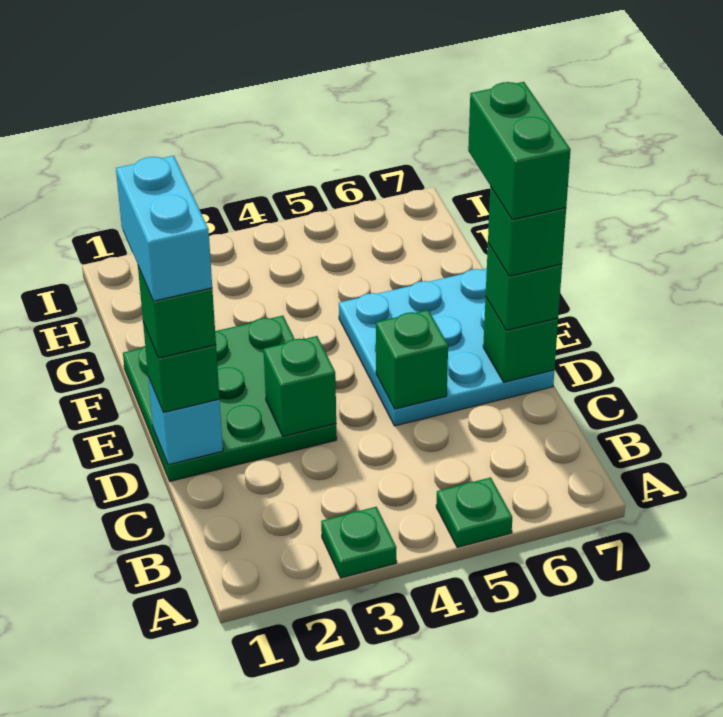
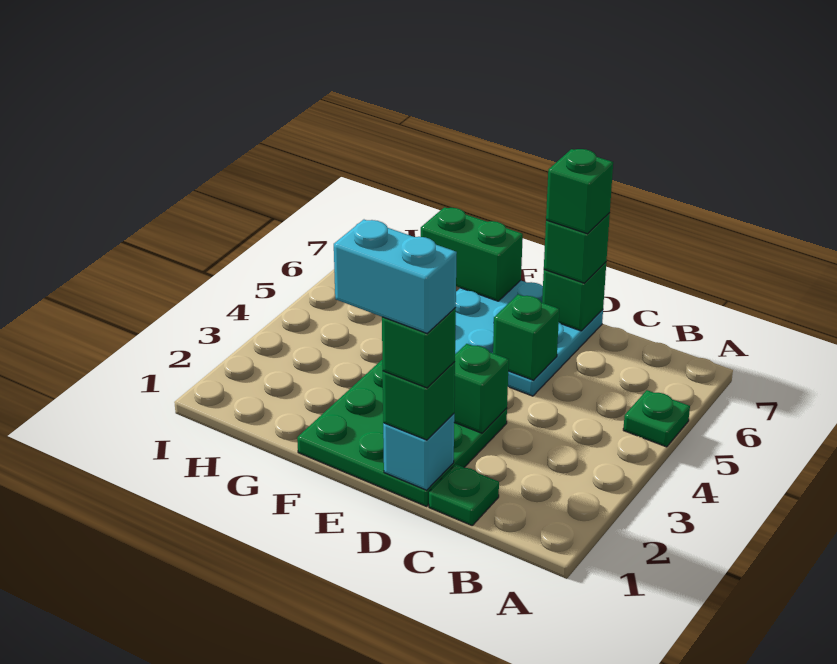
green plate A3 level 1 -> green plate C1 level 1
green brick D7:E7 level 5 -> green brick F7:G7 level 2

